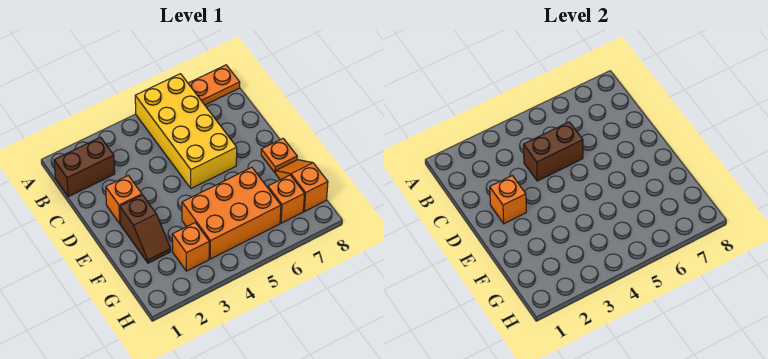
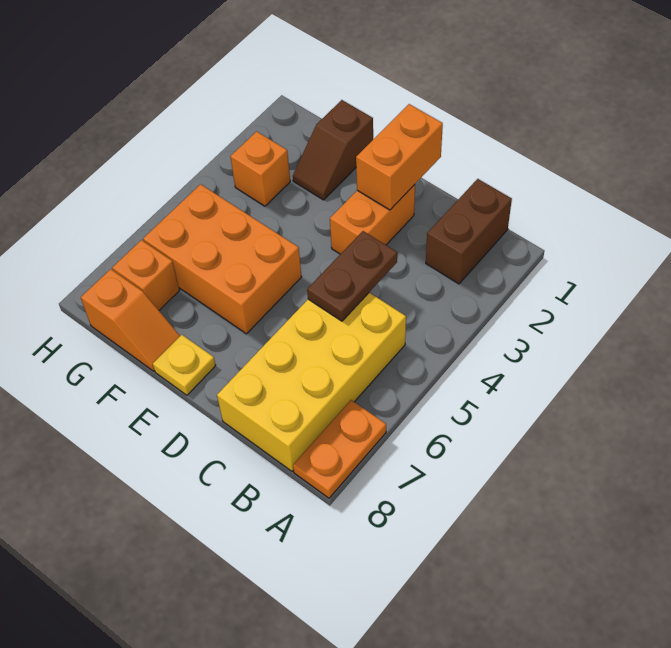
yellow brick A5:D6 level 1 -> yellow brick B5:C8 level 1
brown brick C4:C5 level 2 -> brown plate C4:C5 level 2
orange brick D2 level 1 -> orange brick D2:D3 level 1
orange brick D2 level 2 -> orange brick D1:D2 level 2
brown slope E2:F2 level 1 top E -> brown slope F1:F2 level 1 top 1
orange plate E8 level 1 -> yellow plate E8 level 1
orange brick F4:G6 level 1 -> orange brick E5:G6 level 1

